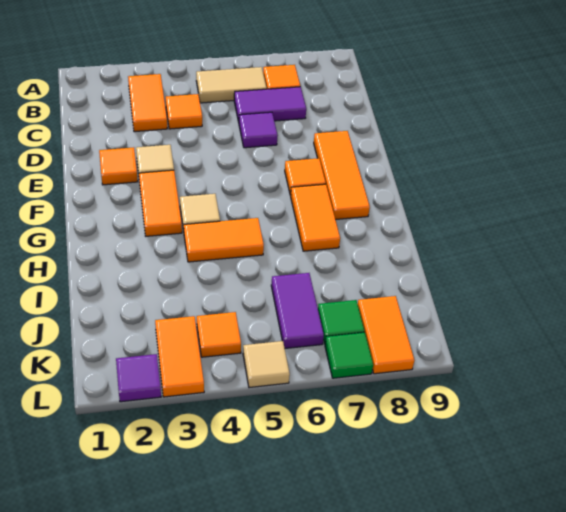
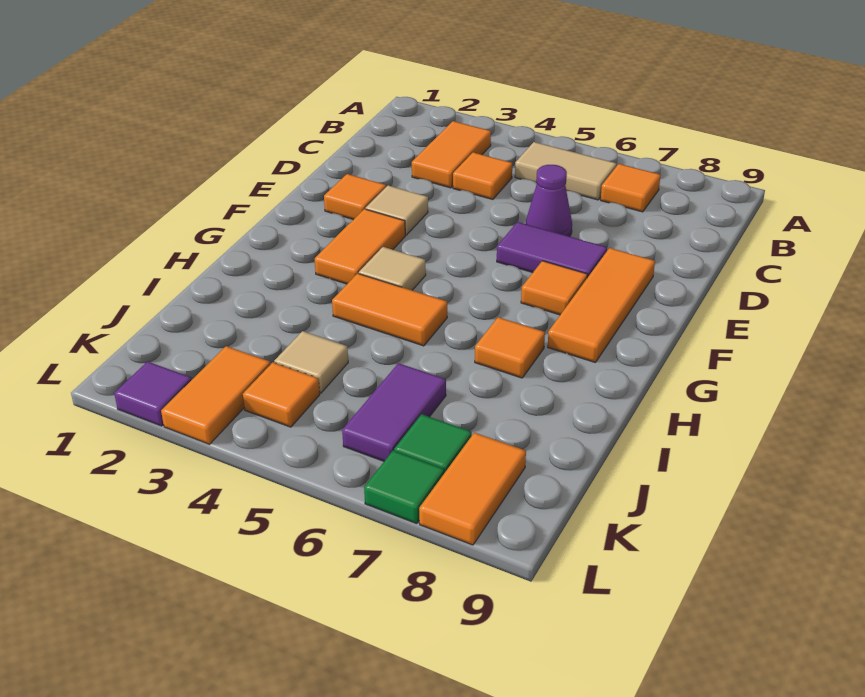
purple tile C6:C7 level 1 -> purple tile E6:E7 level 1
purple tile D6 level 1 -> purple cone D6 level 1
orange tile G7:H7 level 1 -> orange tile H7 level 1
tan tile L5 level 1 -> tan tile J4 level 1

